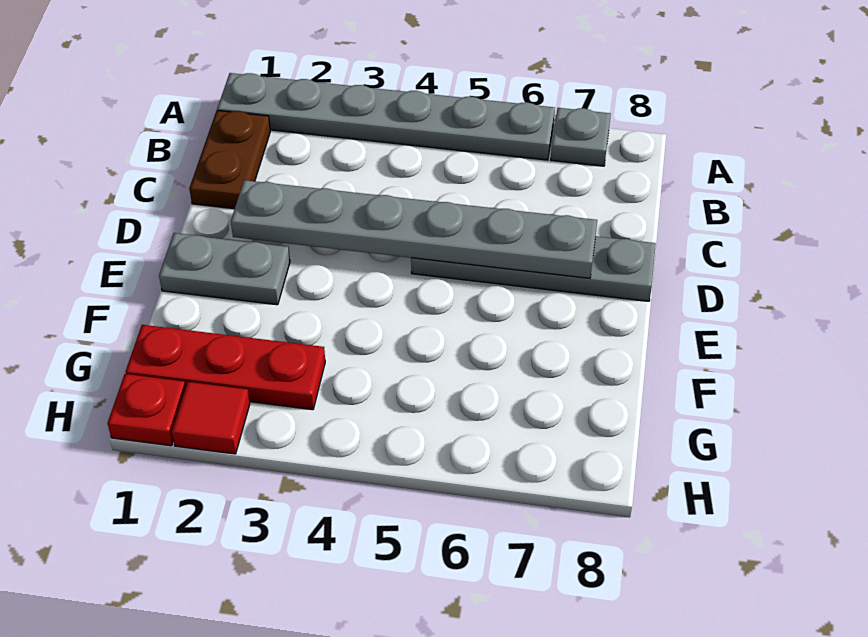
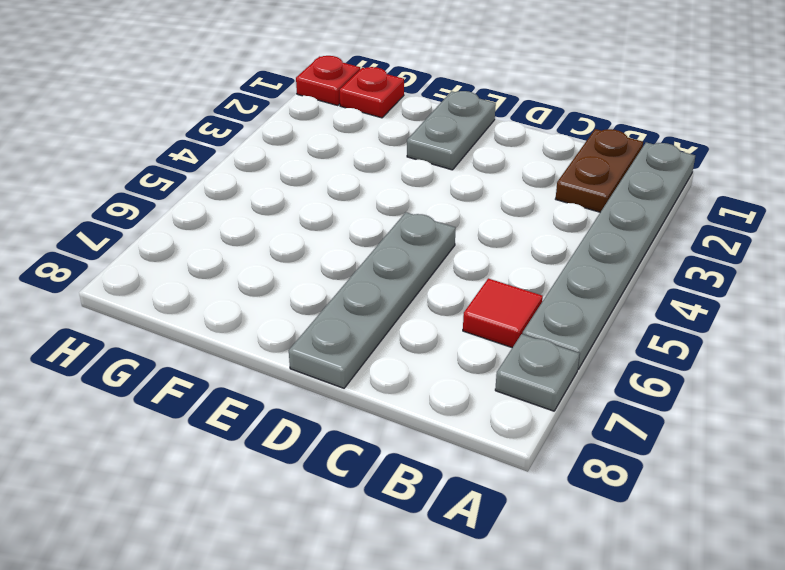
brown plate B1:C1 level 1 -> brown plate B1:B2 level 1
grey plate D2:D7 level 2 -> none
red plate G1:G3 level 1 -> red plate G1 level 1
red tile H2 level 1 -> red tile B6 level 1

